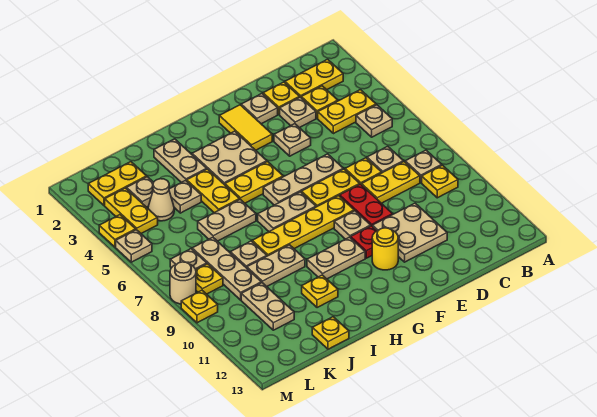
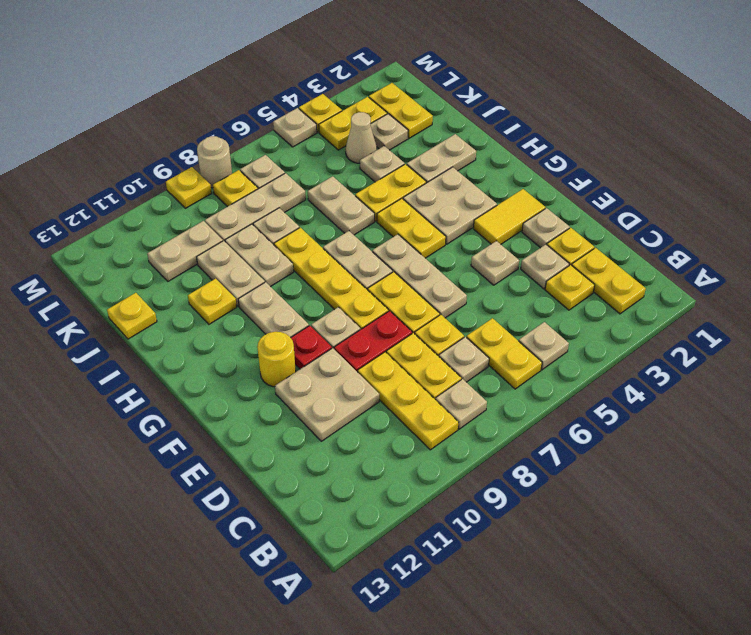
yellow plate B4:C4 level 1 -> yellow plate B6:C6 level 1
yellow plate B9 level 1 -> yellow plate B9:D9 level 1
none -> tan plate I10:J10 level 1

